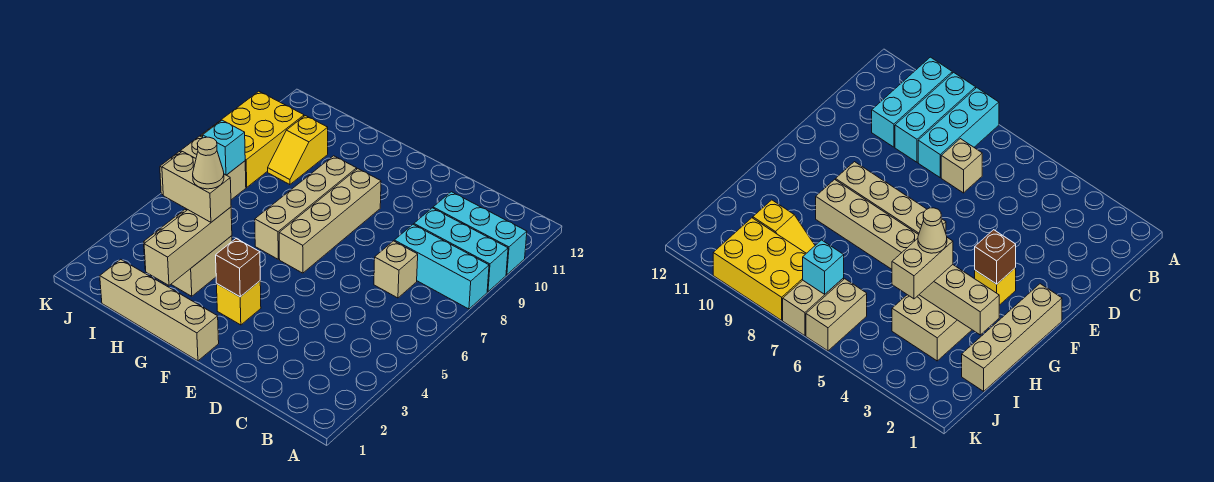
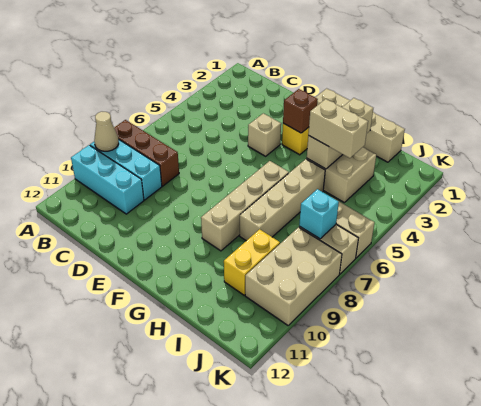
cyan brick A8:C8 level 1 -> brown brick A8:C8 level 1
tan brick C7 level 1 -> tan brick E4 level 1
tan brick F6:F9 level 1 -> tan brick H5:H8 level 1
tan cone H4 level 4 -> tan cone A9 level 2
yellow slope I9:I10 level 1 top 10 -> yellow brick I9:I10 level 1
yellow brick J8:K10 level 1 -> tan brick J8:K10 level 1

